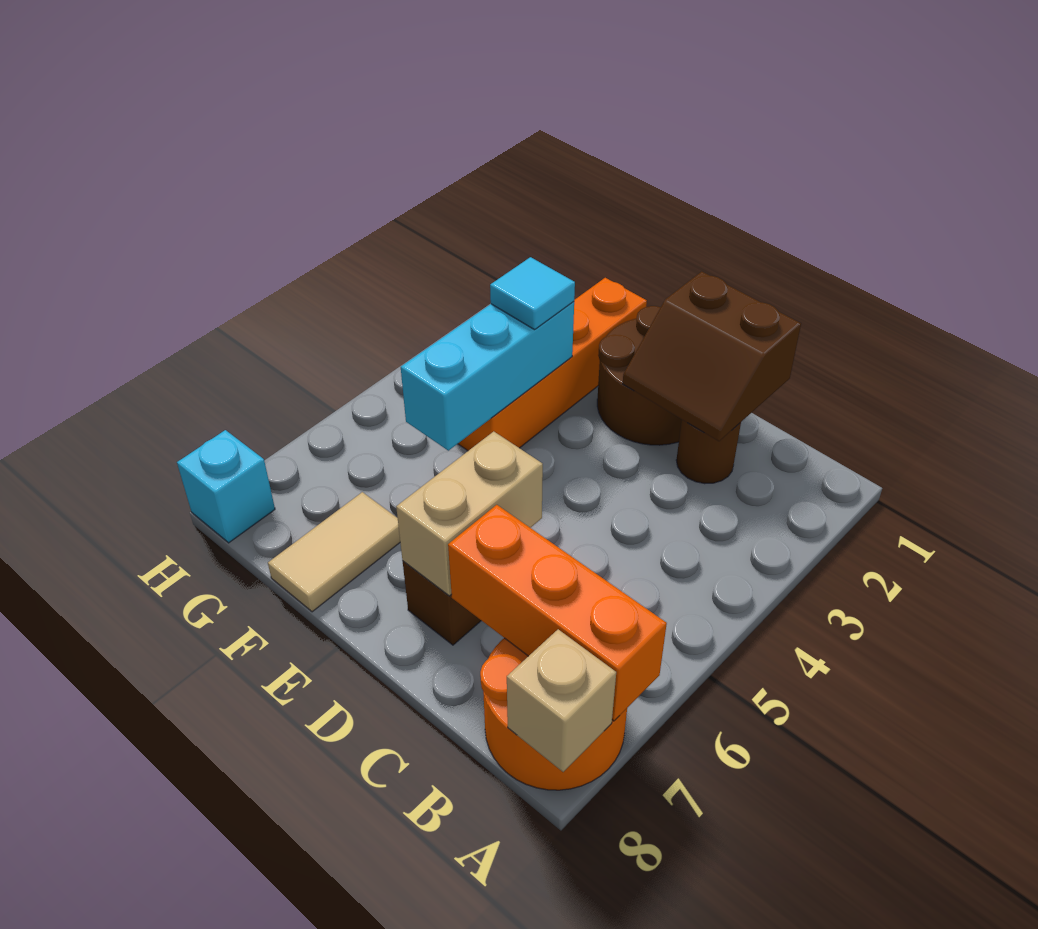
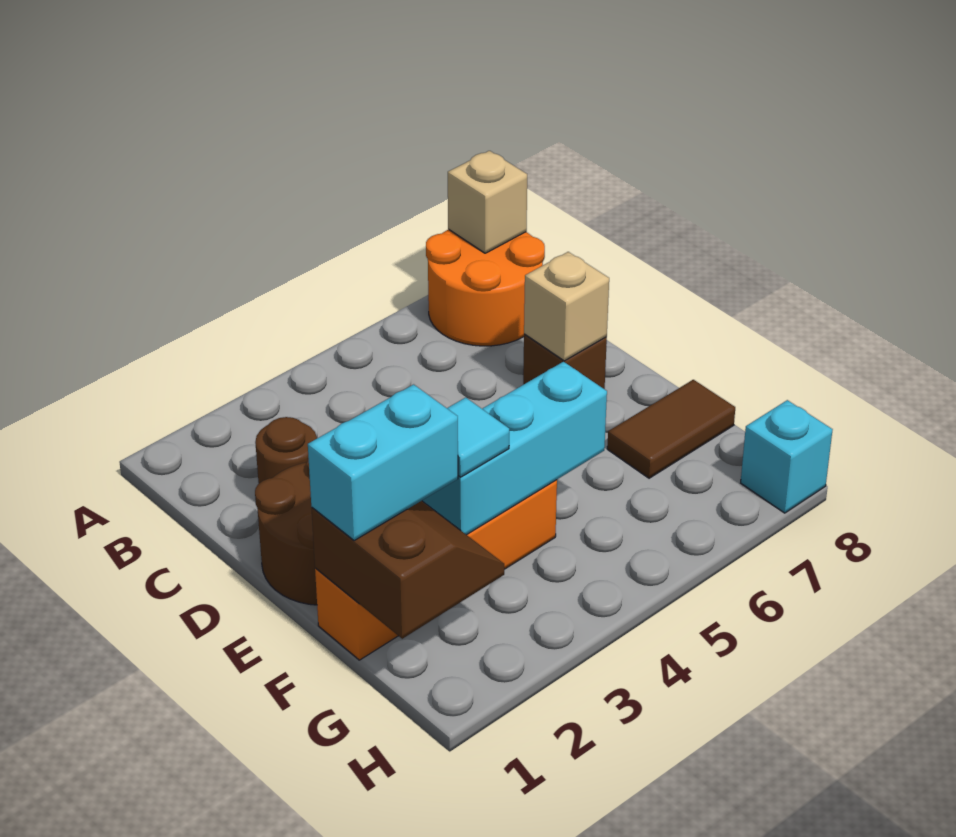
orange brick A7:C7 level 2 -> none
brown slope C1:D2 level 2 top 1 -> brown slope F1:G2 level 2 top 1
tan brick D6:D7 level 2 -> tan brick D7 level 2
none -> cyan brick F1:F2 level 3
tan tile F7:F8 level 1 -> brown tile F7:F8 level 1

